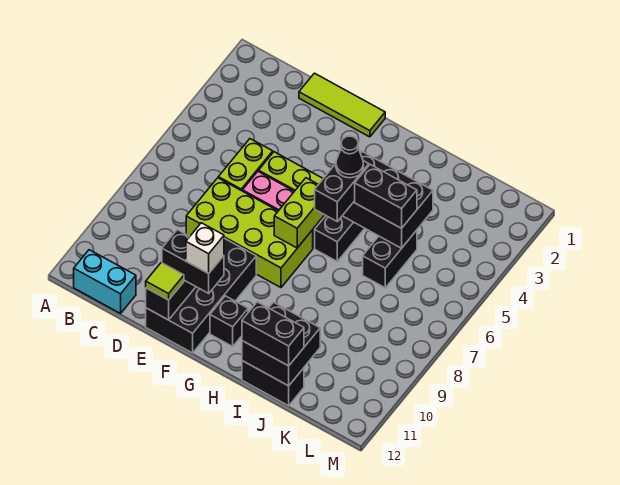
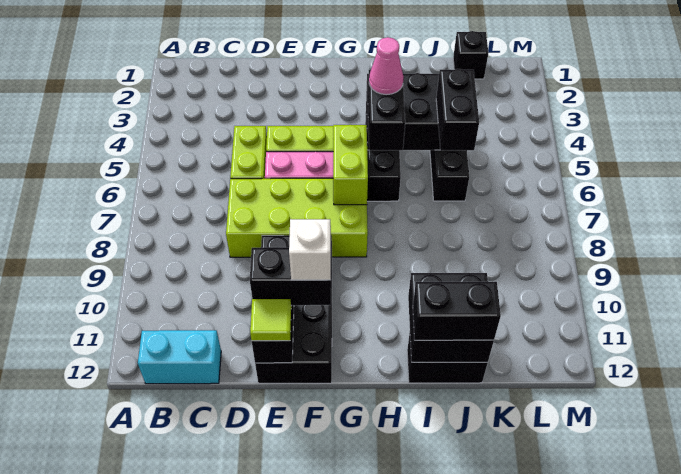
lime tile D1:F1 level 1 -> none
black brick G11 level 1 -> black brick K1 level 1
black cone H5 level 4 -> pink cone H5 level 4
black brick I5:J5 level 3 -> black brick J5:J6 level 3

